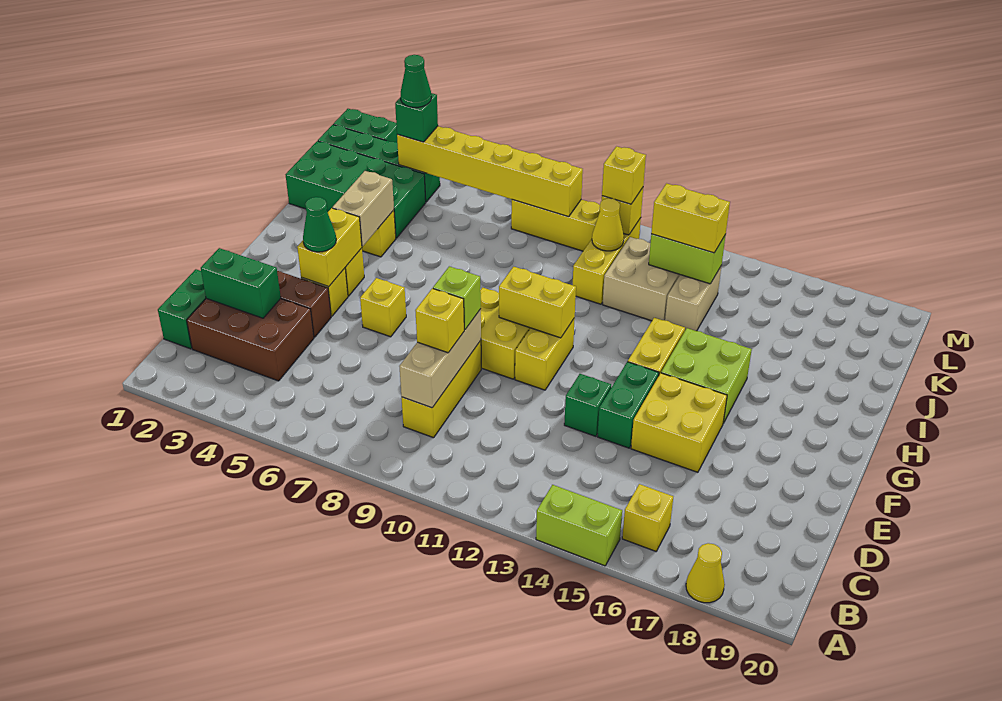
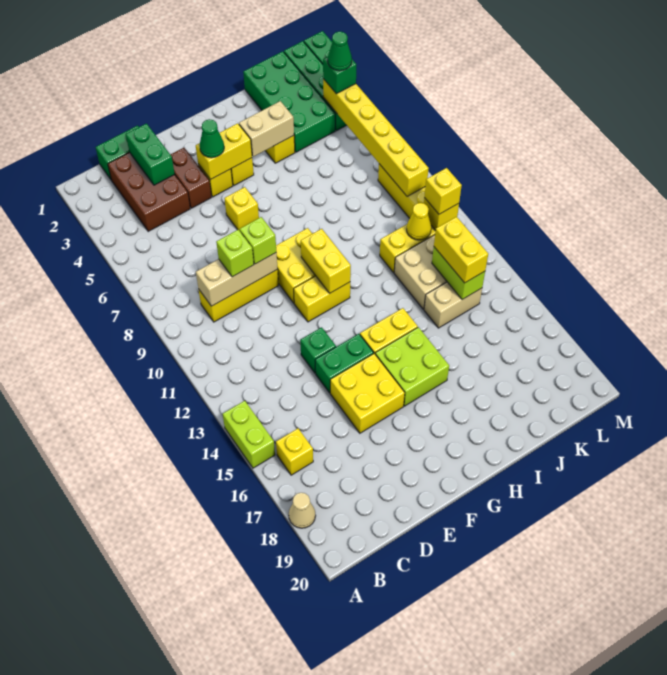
yellow cone A18 level 1 -> tan cone A18 level 1
yellow brick D9 level 3 -> lime brick D9 level 3

